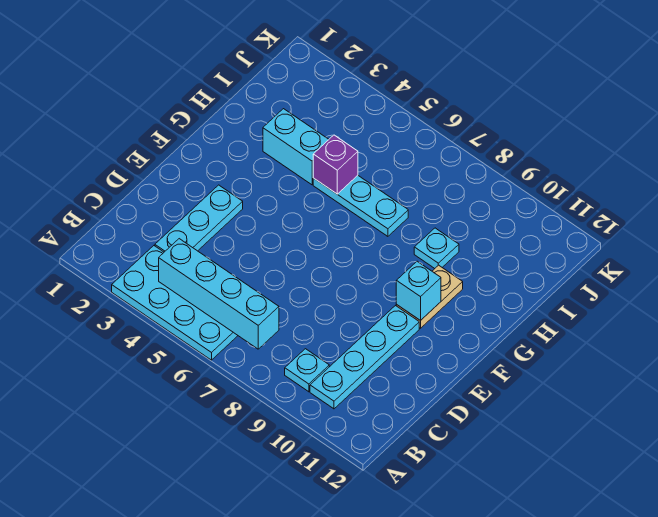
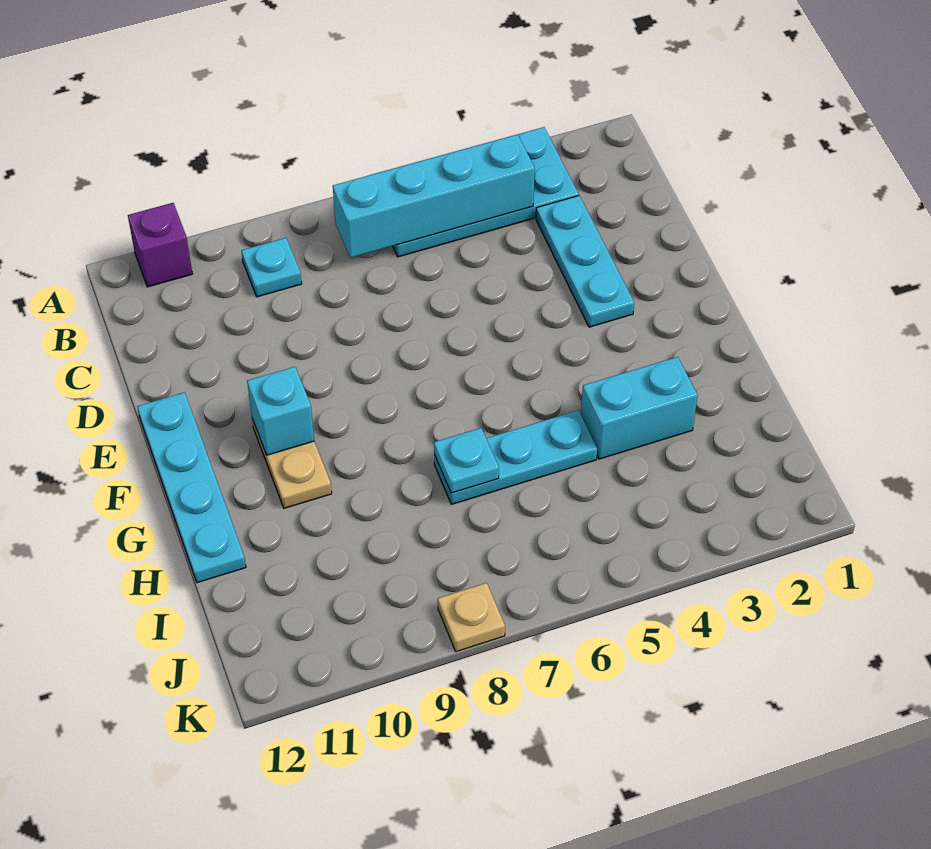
cyan plate B10:E10 level 1 -> cyan plate E12:H12 level 1
purple brick H5 level 2 -> purple brick A11 level 1
cyan plate H9 level 1 -> cyan plate H7 level 2
none -> tan plate K8 level 1

